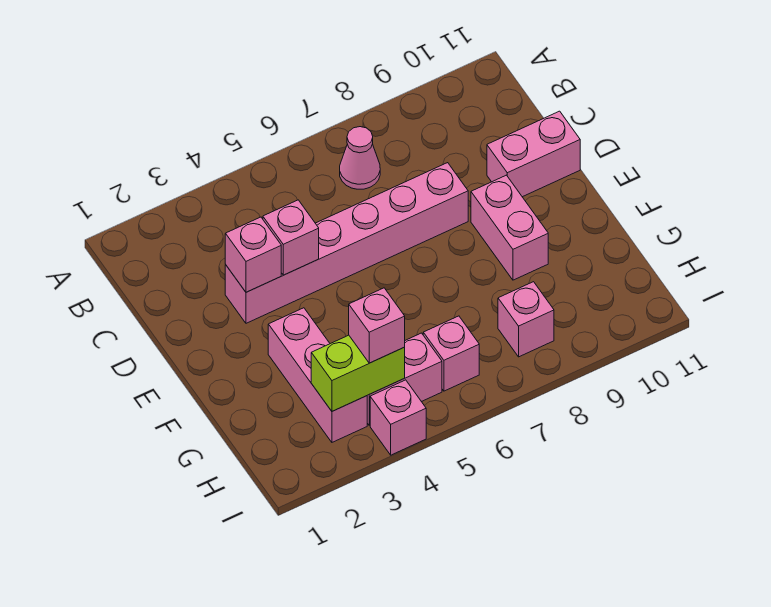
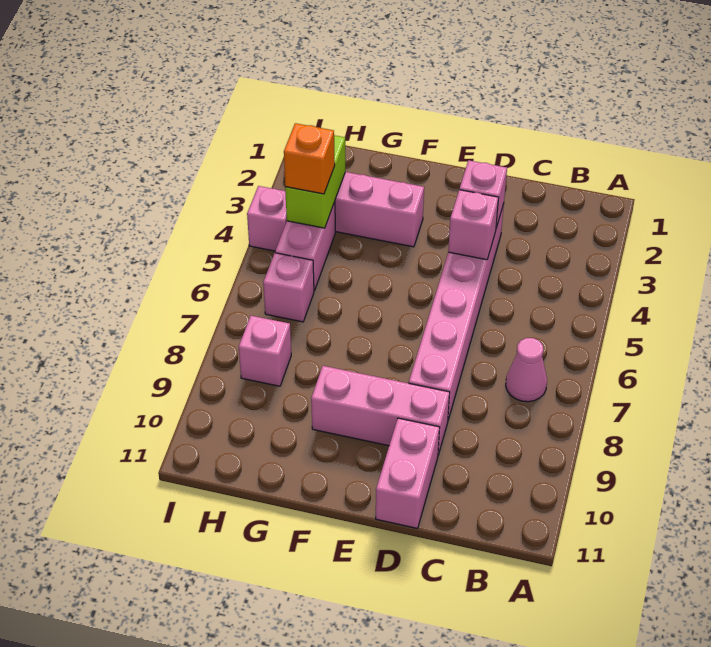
pink brick E9:F9 level 1 -> pink brick D9:F9 level 1
pink brick H4 level 3 -> orange brick H4 level 3

